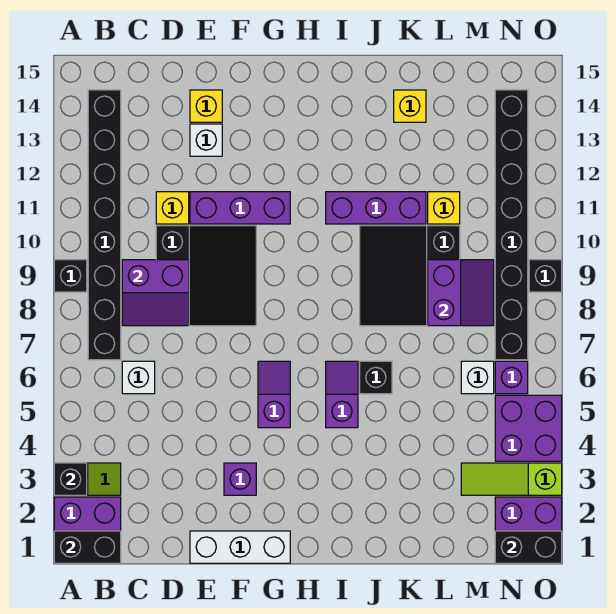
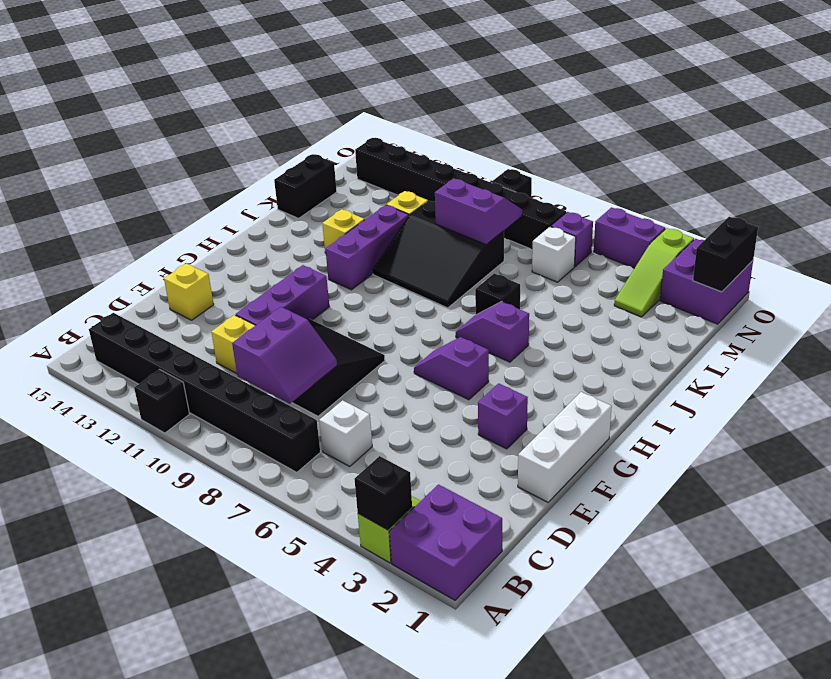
black brick A1:B1 level 2 -> black brick K15:L15 level 1
black brick A9 level 1 -> black brick A11 level 1
white brick E13 level 1 -> none
yellow brick K14 level 1 -> yellow brick J12 level 1
purple brick N4:O5 level 1 -> purple brick O4:O5 level 1

